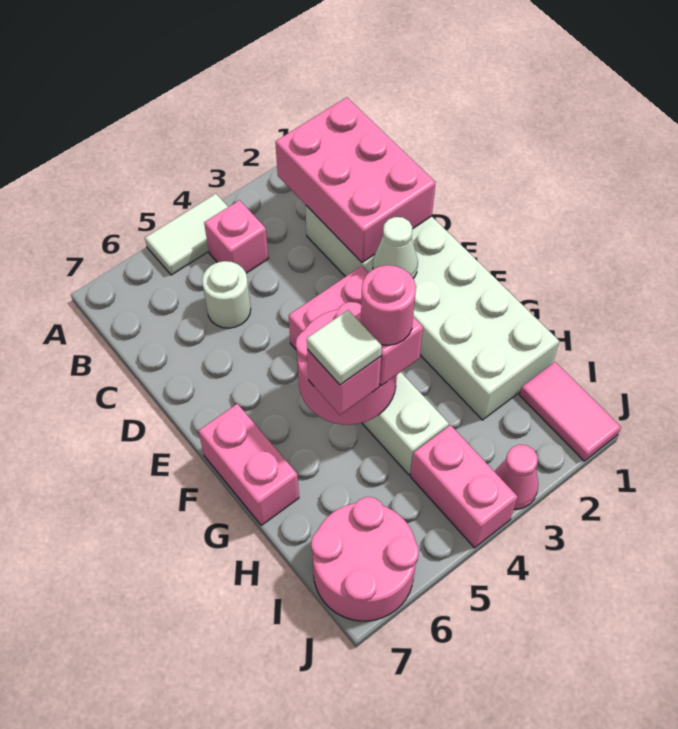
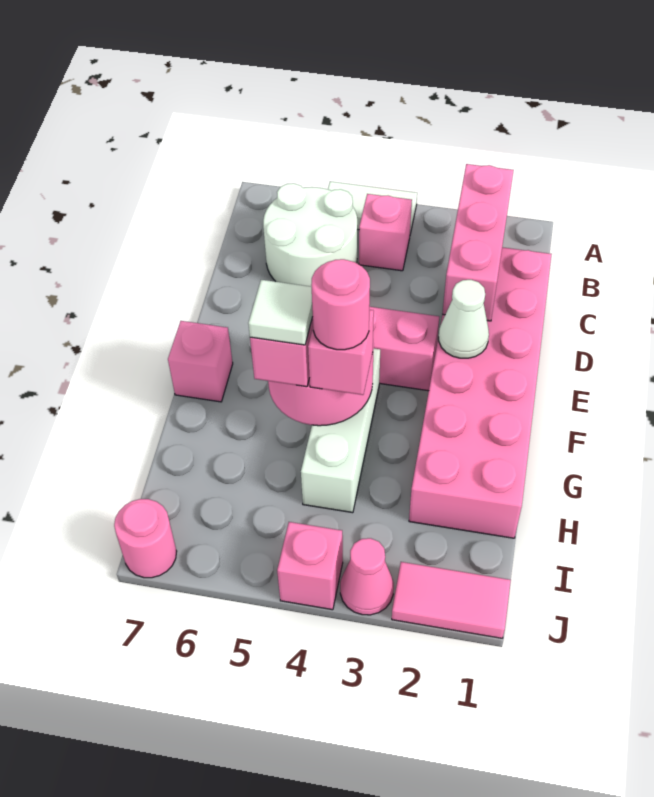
pink brick B1:D2 level 2 -> pink brick B2:D2 level 2
white brick C1:H2 level 1 -> pink brick C1:H2 level 1
white round brick C5 level 1 -> white round brick B5:C6 level 1
pink brick F7:G7 level 1 -> pink brick F7 level 1
pink tile I1:J1 level 1 -> pink tile J1:J2 level 1
pink brick I4:J4 level 1 -> pink brick J4 level 1
pink round brick I6:J7 level 1 -> pink round brick J7 level 1

